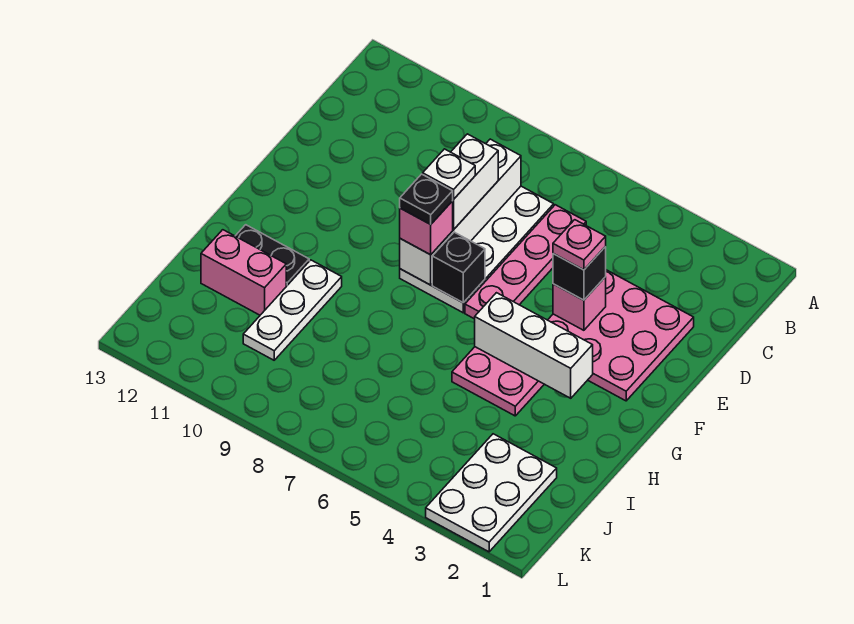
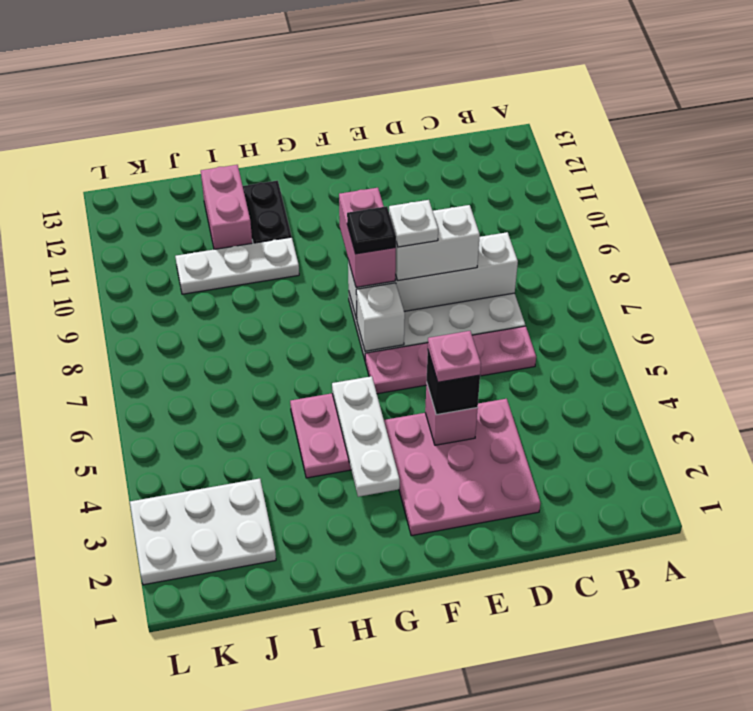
black brick F7 level 2 -> white brick F7 level 2
pink brick F8 level 3 -> pink brick F8:F9 level 3
white brick G3:G5 level 2 -> white plate G3:G5 level 2

